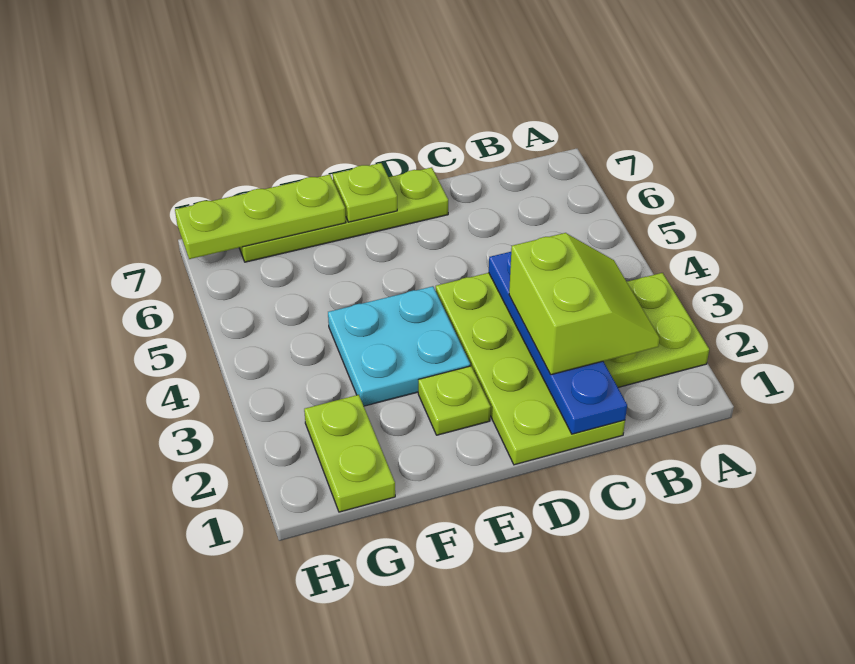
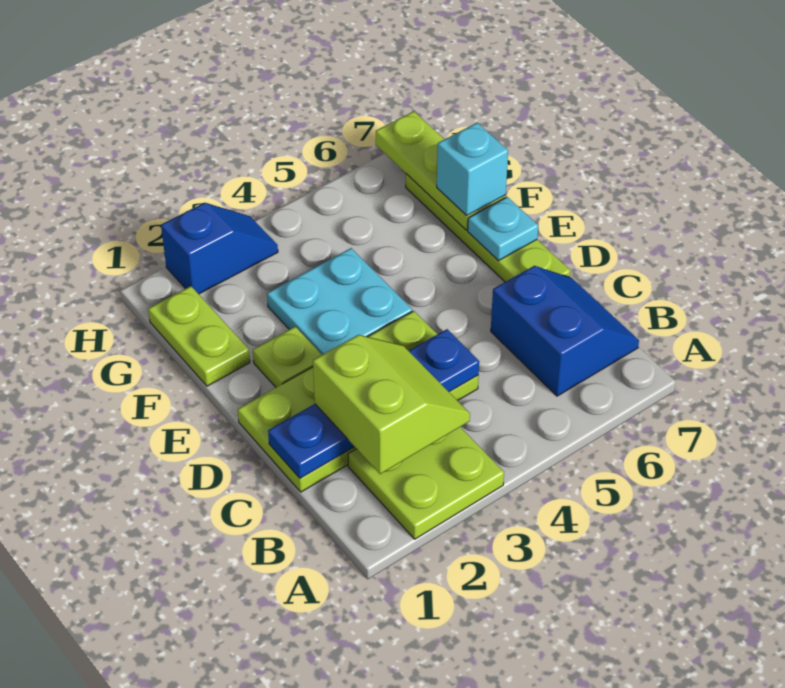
lime slope B2:C3 level 3 top C -> lime slope B2:C3 level 3 top 2
none -> blue slope B6:C7 level 1 top 6
lime plate E7 level 2 -> cyan plate E7 level 2
none -> cyan brick F7 level 3
lime plate G1:G2 level 1 -> lime plate F1:G1 level 1
none -> blue slope H2:H3 level 1 top 2

